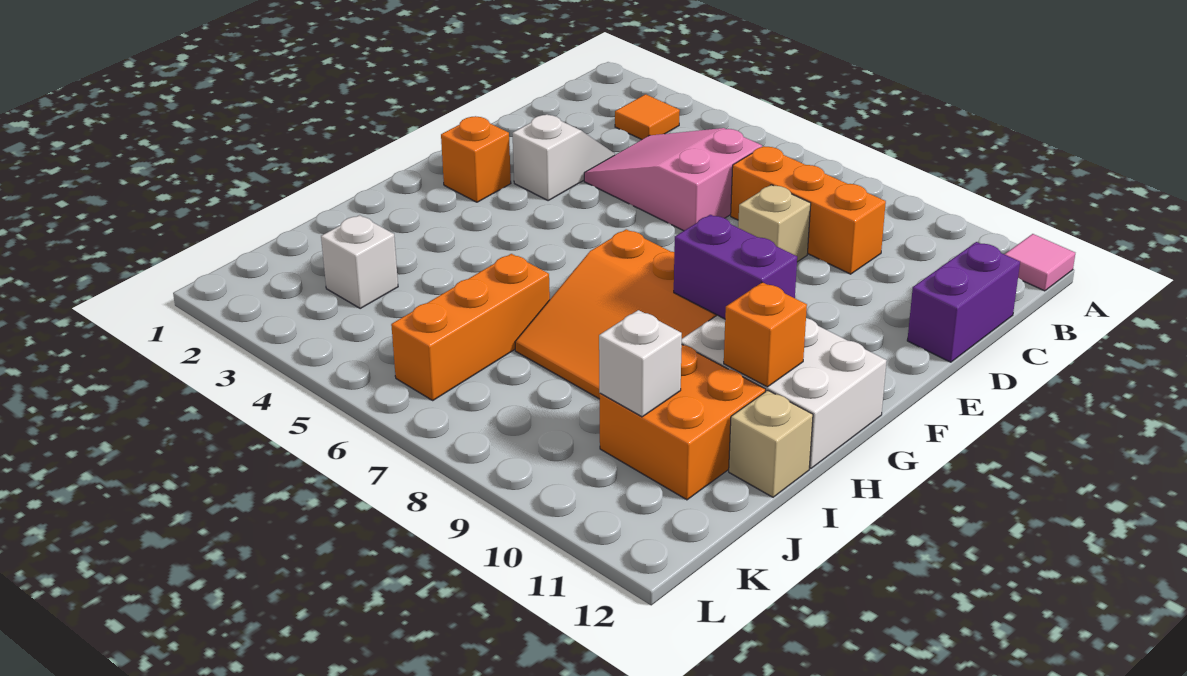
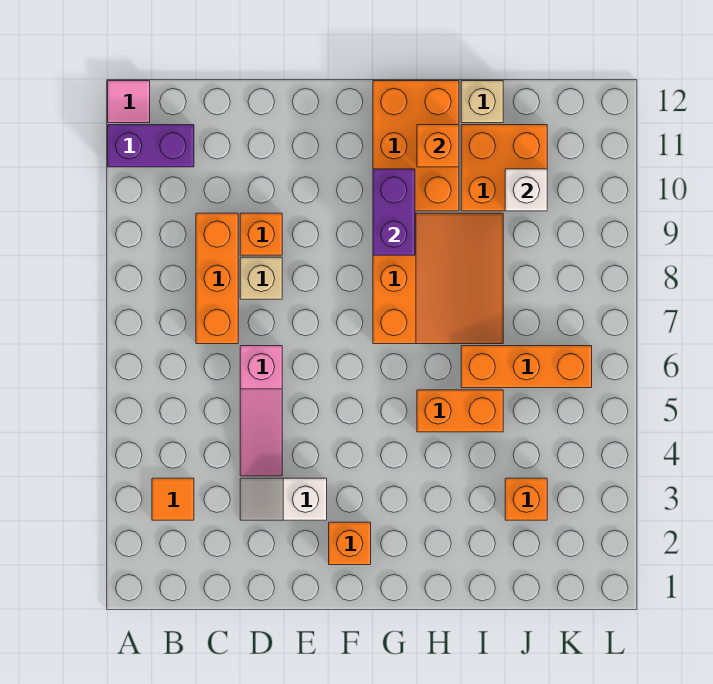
pink slope C4:D6 level 1 top 6 -> pink slope D4:D6 level 1 top 6
purple brick C12:D12 level 1 -> purple brick A11:B11 level 1
none -> orange brick D9 level 1
white brick G10:H12 level 1 -> orange brick G10:H12 level 1
none -> orange brick H5:I5 level 1
white brick J3 level 1 -> orange brick J3 level 1

